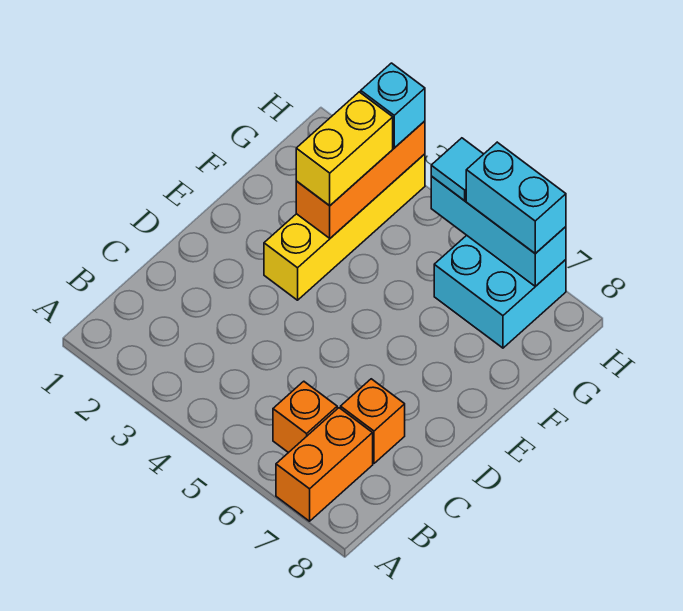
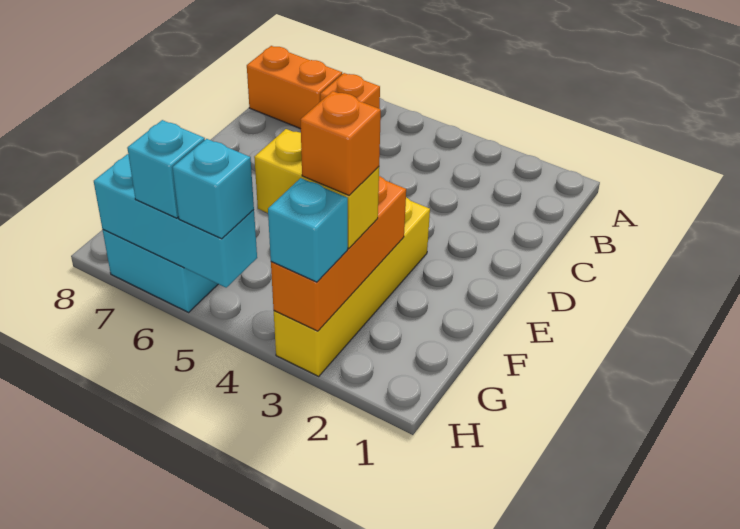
orange brick A7:B7 level 1 -> orange brick B7:B8 level 1
orange brick C7 level 1 -> orange brick G3 level 4
yellow brick F3:G3 level 3 -> yellow brick G3:G4 level 3
cyan tile H5 level 3 -> cyan brick H5 level 3
cyan brick H6:H7 level 3 -> cyan brick H6 level 3

